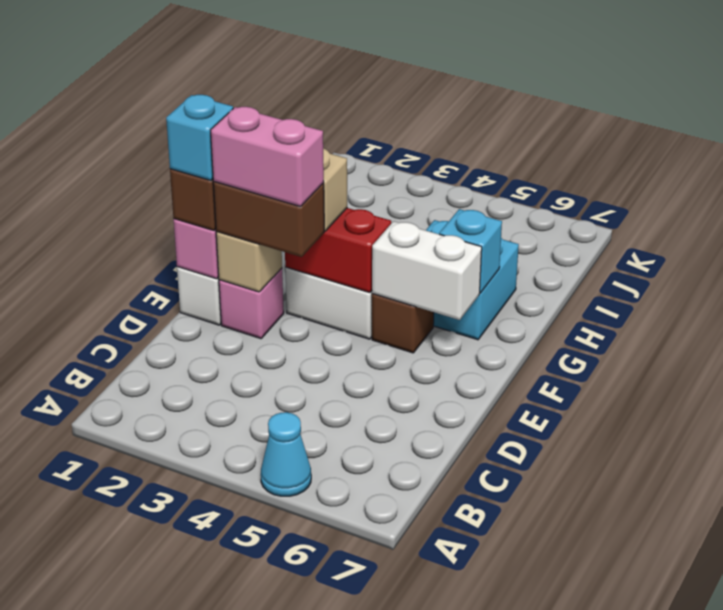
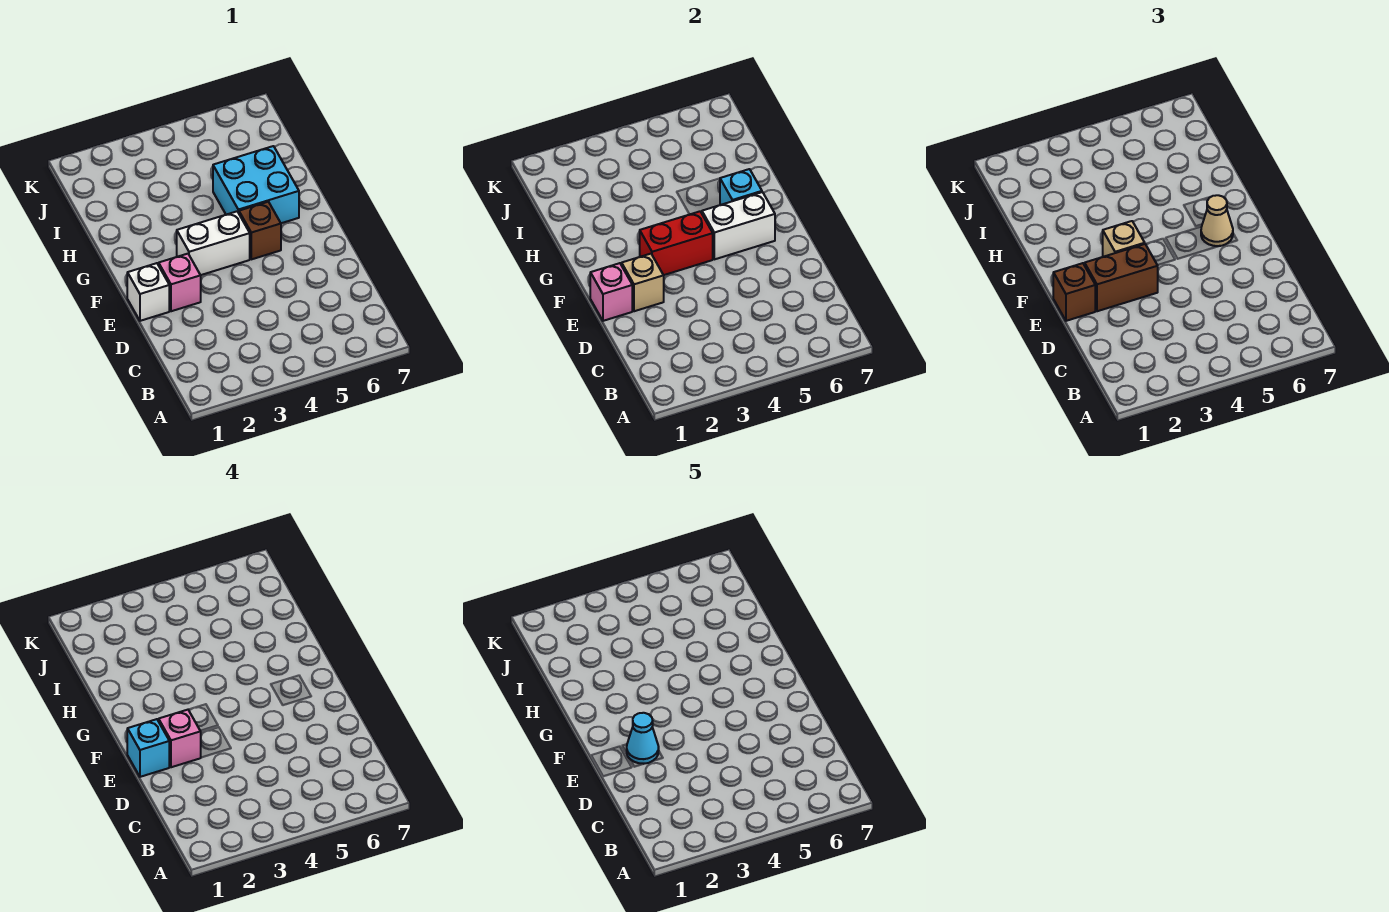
cyan cone A5 level 1 -> cyan cone E2 level 5
pink brick E2:E3 level 4 -> pink brick E2 level 4
none -> tan cone F6 level 3

